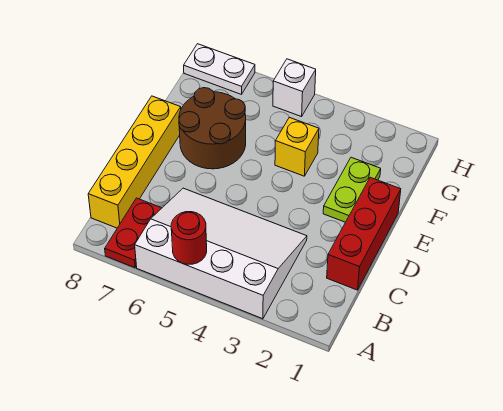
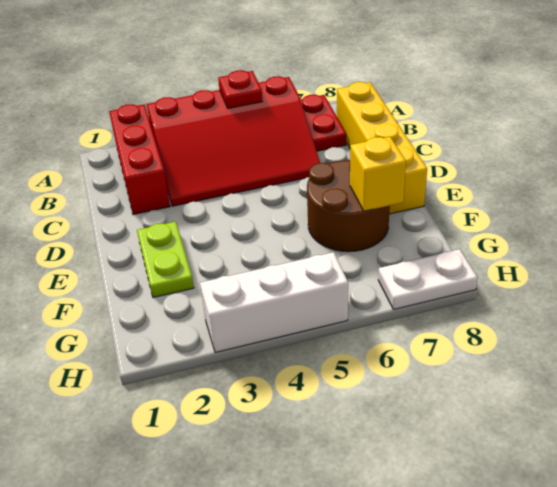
white slope A3:C6 level 1 top A -> red slope A3:C6 level 1 top A
red round brick A5 level 2 -> red plate A5 level 2
red brick C1:E1 level 1 -> red brick A2:C2 level 1
yellow brick F4 level 1 -> yellow brick F7 level 2
white brick H5 level 1 -> white brick H3:H5 level 1

